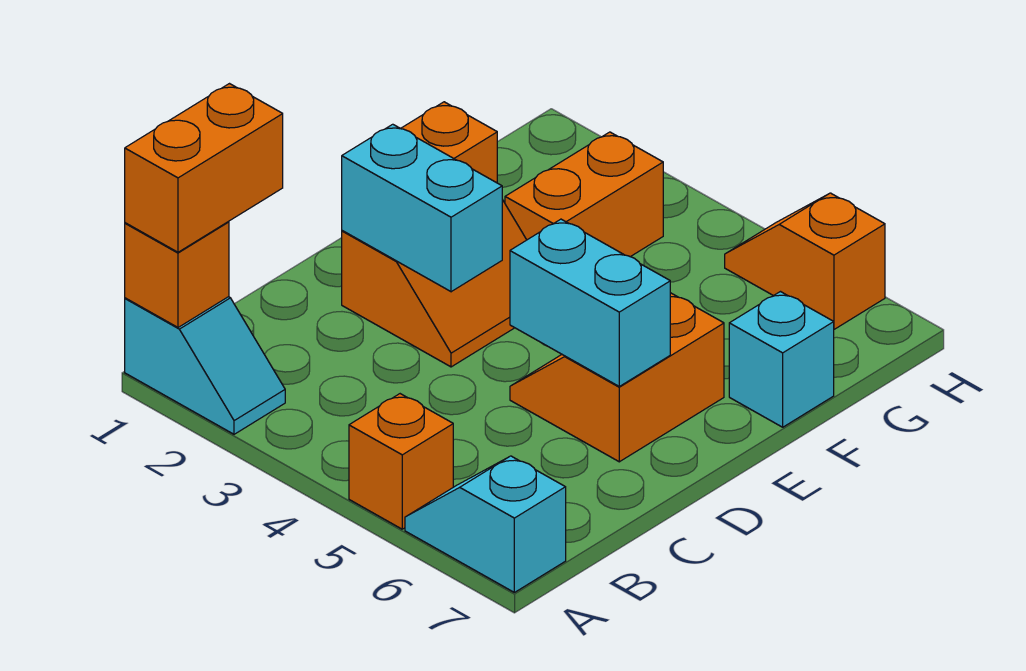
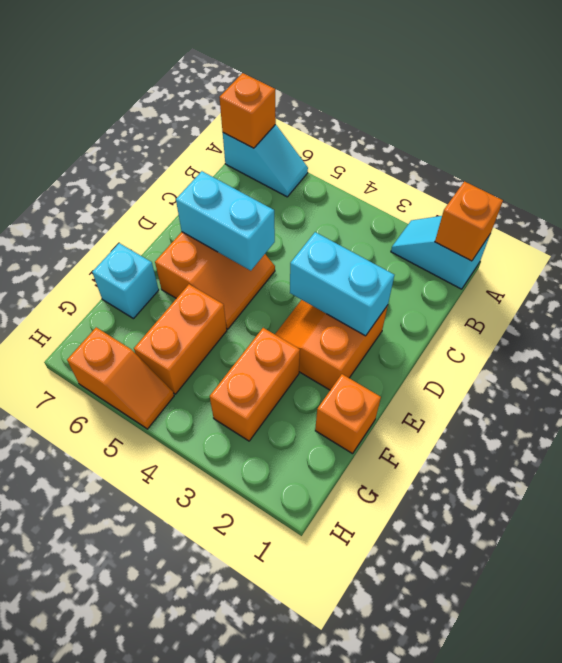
orange brick A1:B1 level 3 -> orange brick F5:G5 level 1
orange brick A5 level 1 -> orange brick A7 level 2

